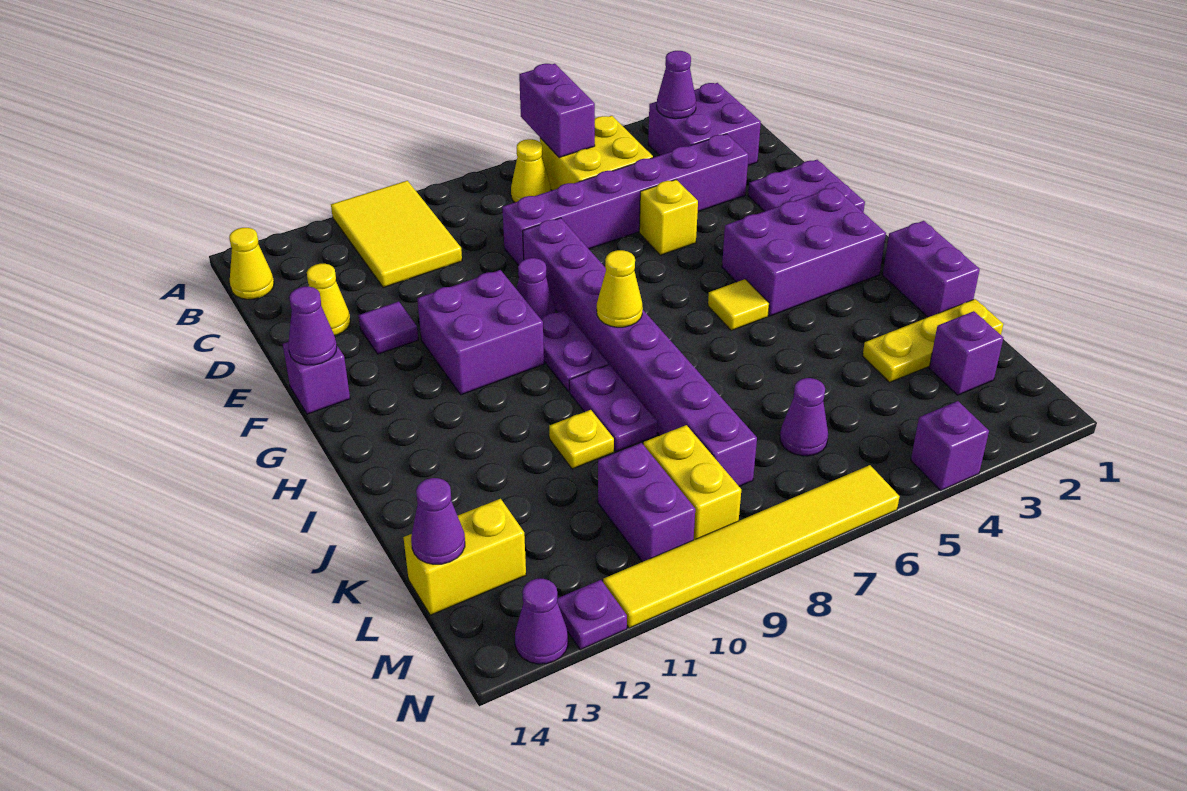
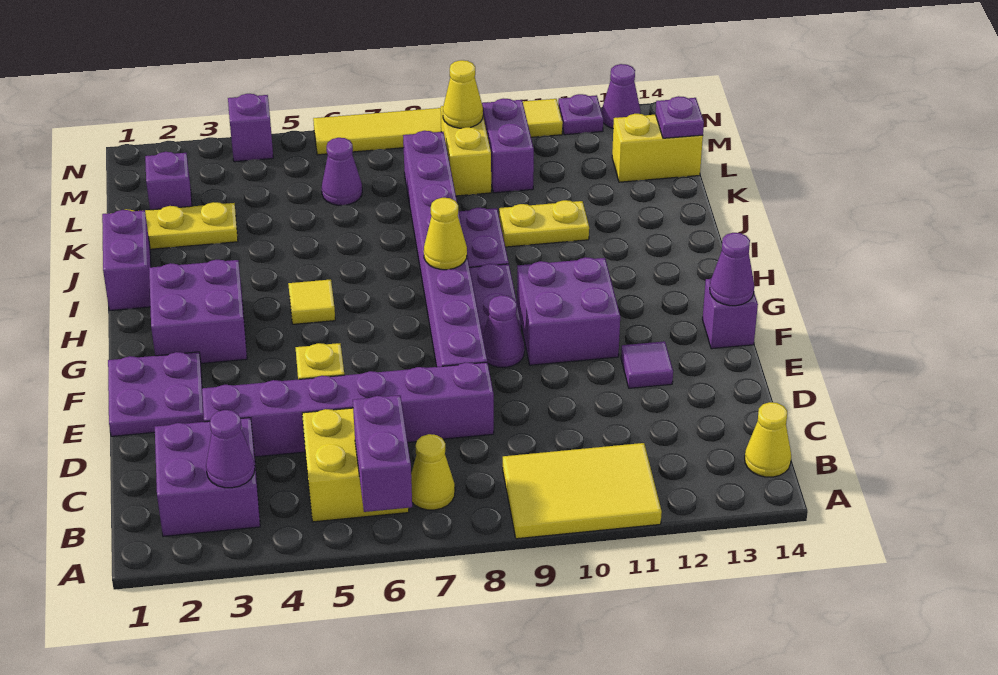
yellow tile A10:C11 level 1 -> yellow tile A9:B11 level 1
yellow cone D13 level 1 -> yellow cone M9 level 2
purple brick G2:H4 level 1 -> purple brick G2:H3 level 1
yellow plate J10 level 1 -> yellow plate J10:J11 level 1
purple cone L14 level 2 -> purple plate L14 level 2

